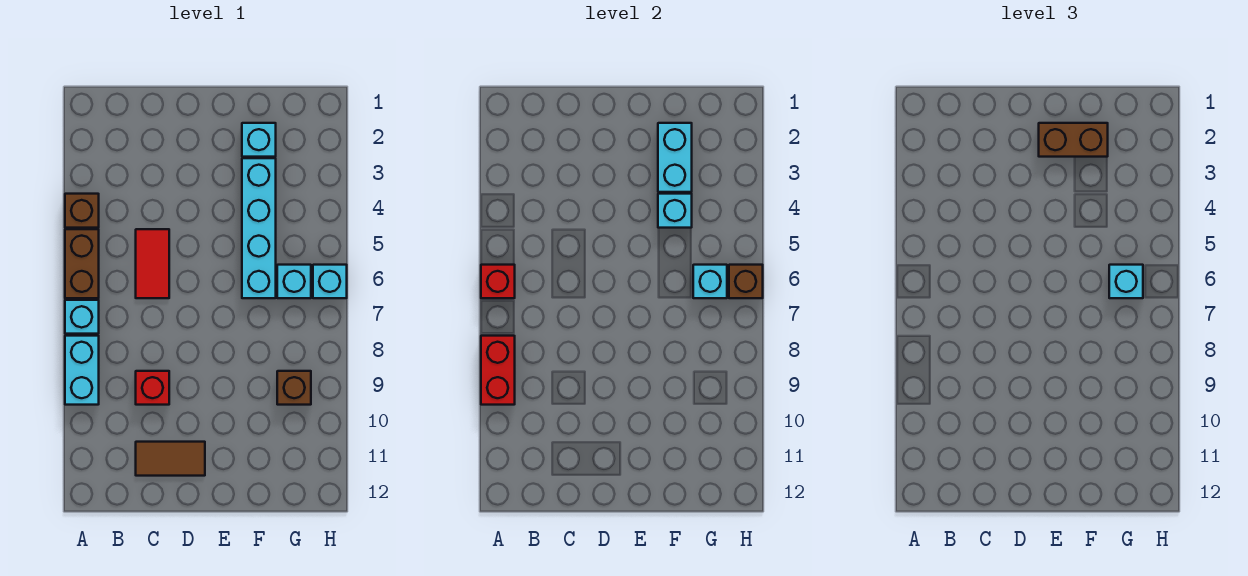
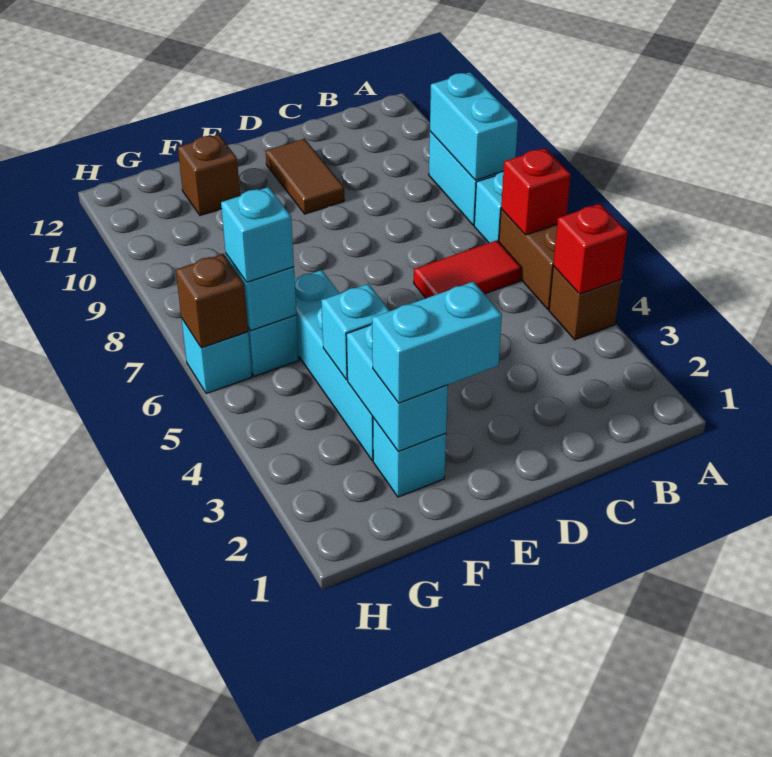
red brick A8:A9 level 2 -> cyan brick A8:A9 level 2
red tile C5:C6 level 1 -> red tile B6:C6 level 1
red brick C9 level 1 -> red brick A4 level 2
brown tile C11:D11 level 1 -> brown tile D10:D11 level 1
brown brick E2:F2 level 3 -> cyan brick E2:F2 level 3
brown brick G9 level 1 -> brown brick F11 level 1

